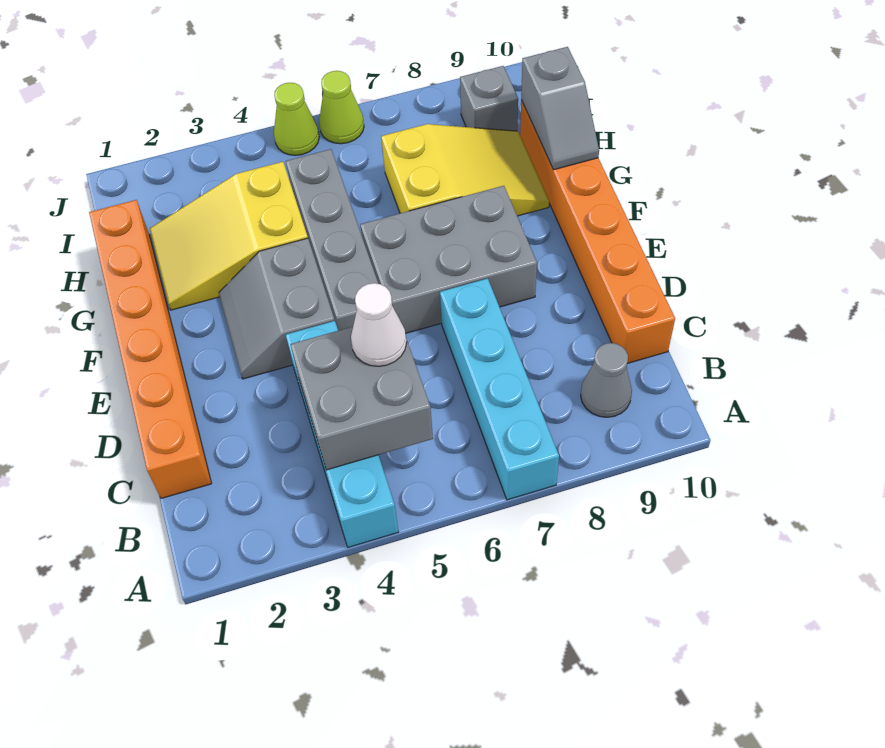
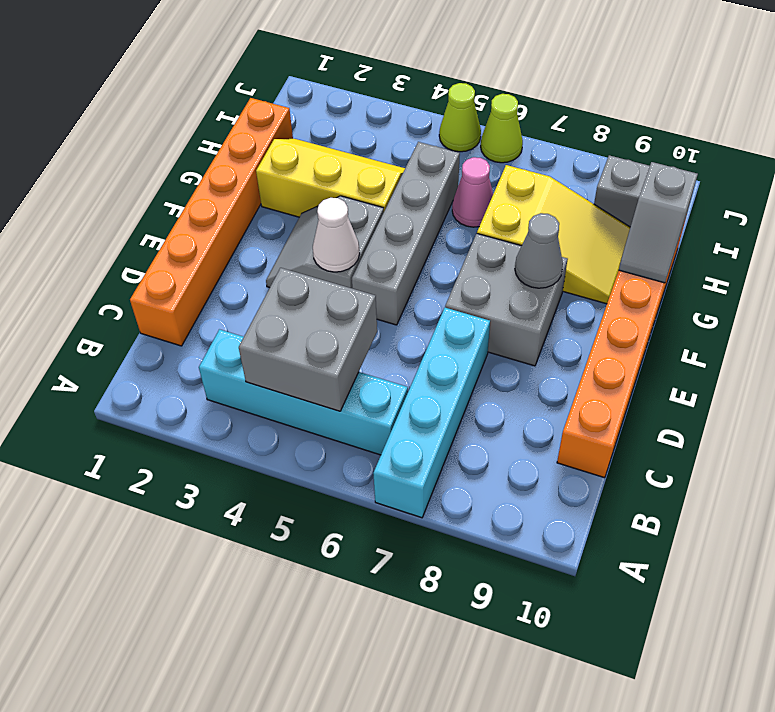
cyan brick A4:D4 level 1 -> cyan brick B3:B6 level 1
grey cone B9 level 1 -> grey cone F8 level 2
white cone C5 level 3 -> white cone E4 level 2
grey brick E6:F8 level 1 -> grey brick E7:F8 level 1
yellow slope G2:H4 level 1 top 4 -> yellow slope G2:H4 level 1 top G
none -> pink cone H6 level 1

